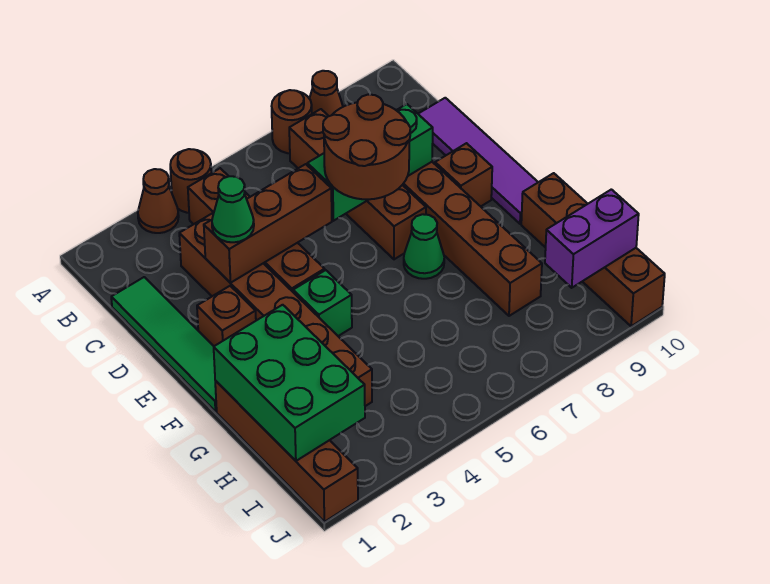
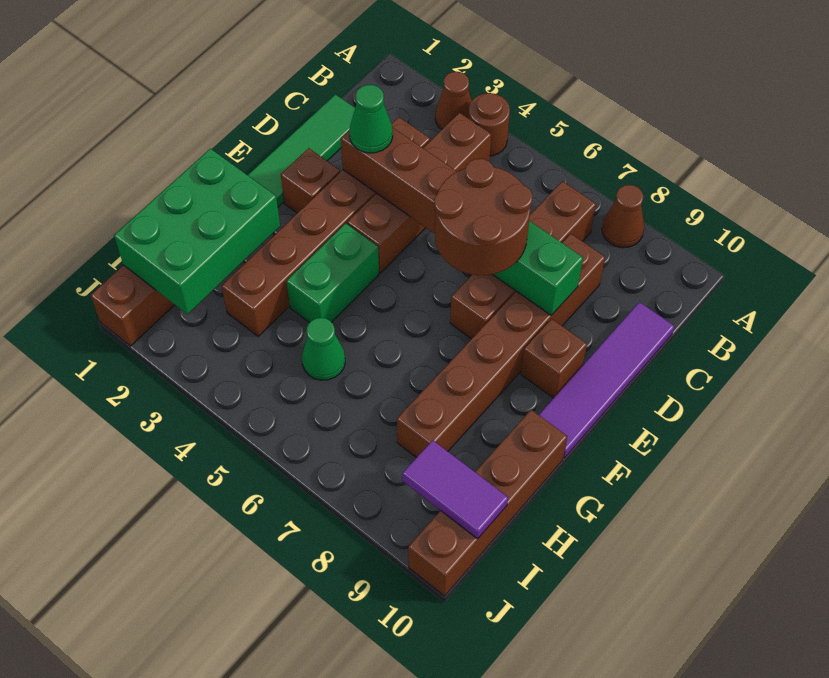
brown round brick A7 level 1 -> none
green brick F4 level 1 -> green brick F4:G4 level 1
green cone F7 level 1 -> green cone H5 level 1
purple brick I9:I10 level 2 -> purple tile I9:I10 level 2

